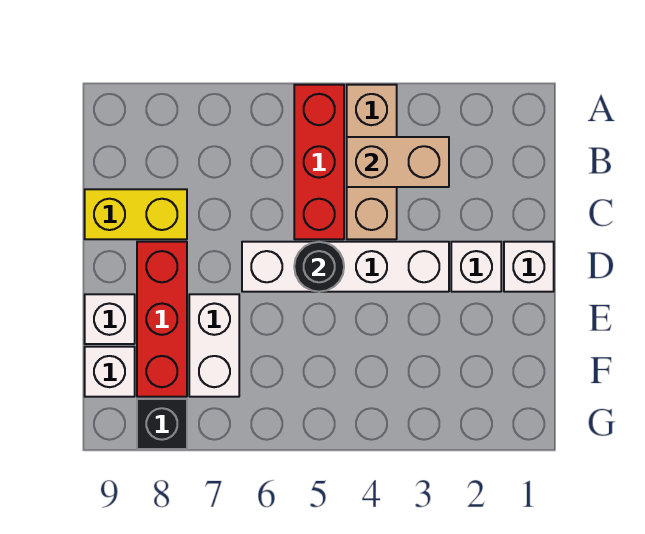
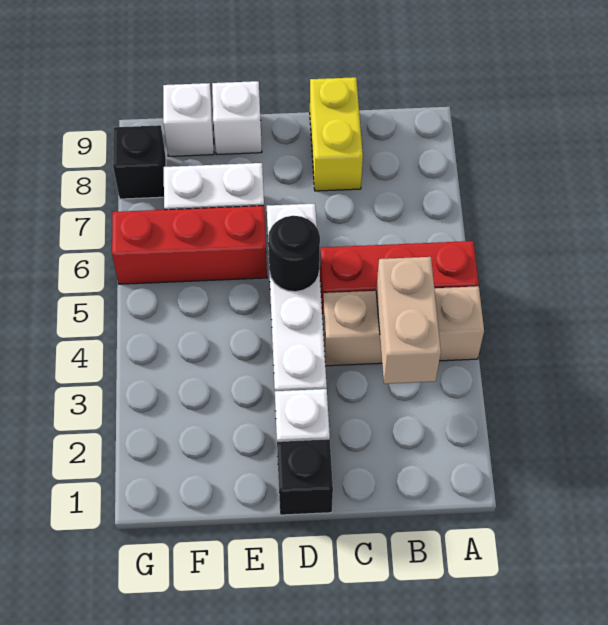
white brick D1 level 1 -> black brick D1 level 1
red brick D8:F8 level 1 -> red brick E6:G6 level 1

